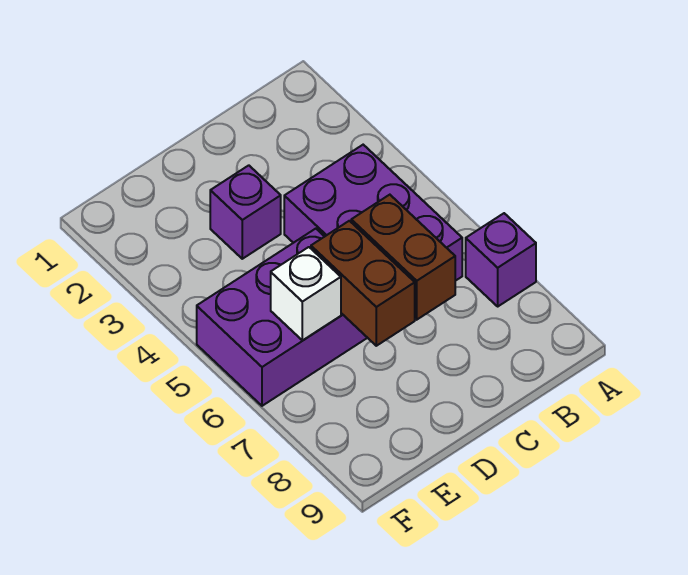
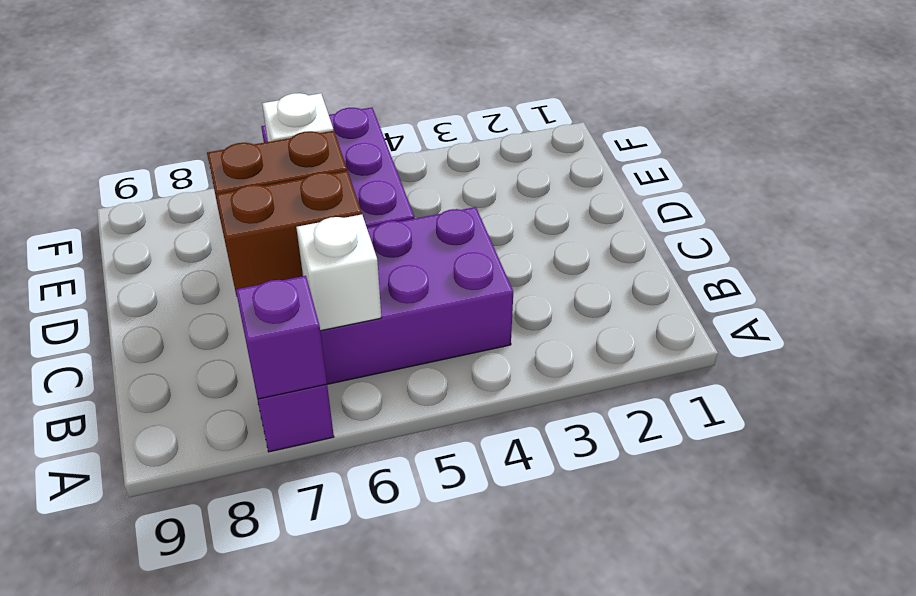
none -> white brick B6 level 2
purple brick D3 level 1 -> purple brick A7 level 2

